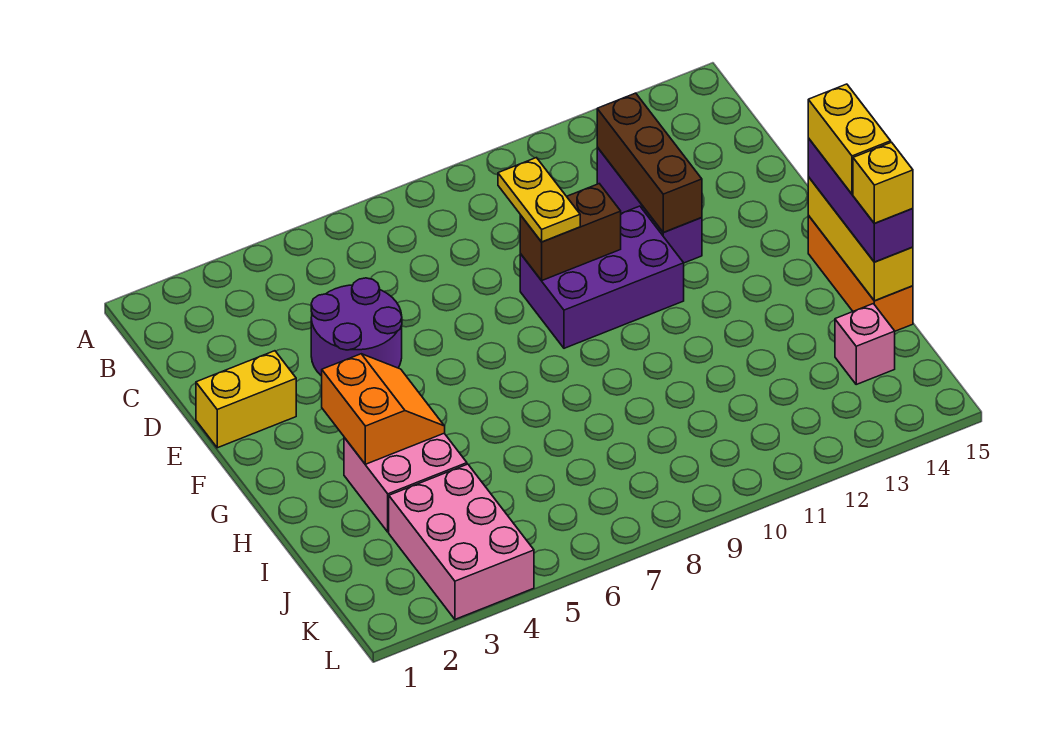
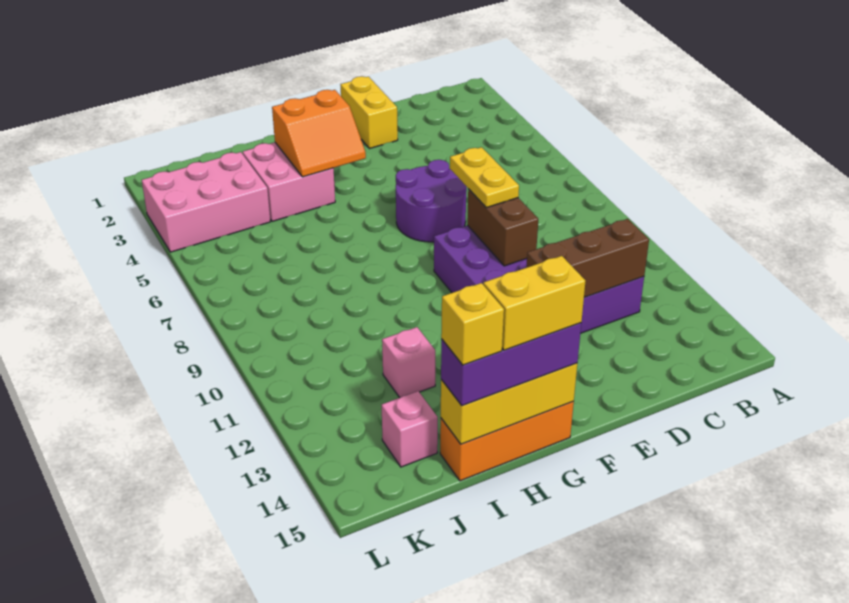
purple round brick D4:E5 level 1 -> purple round brick E6:F7 level 1
yellow plate D9:E9 level 3 -> yellow plate E8:E9 level 3
none -> pink brick I12 level 1

